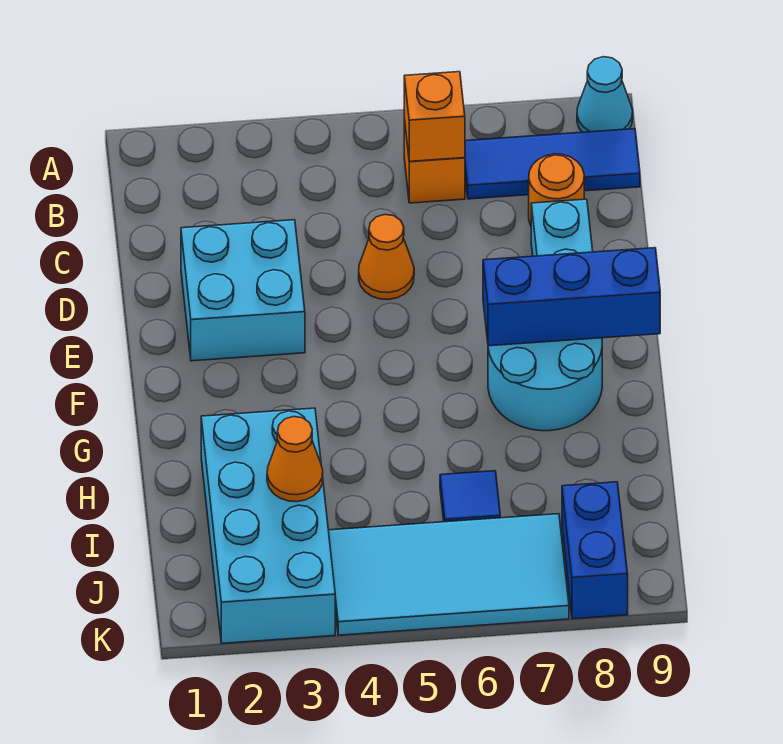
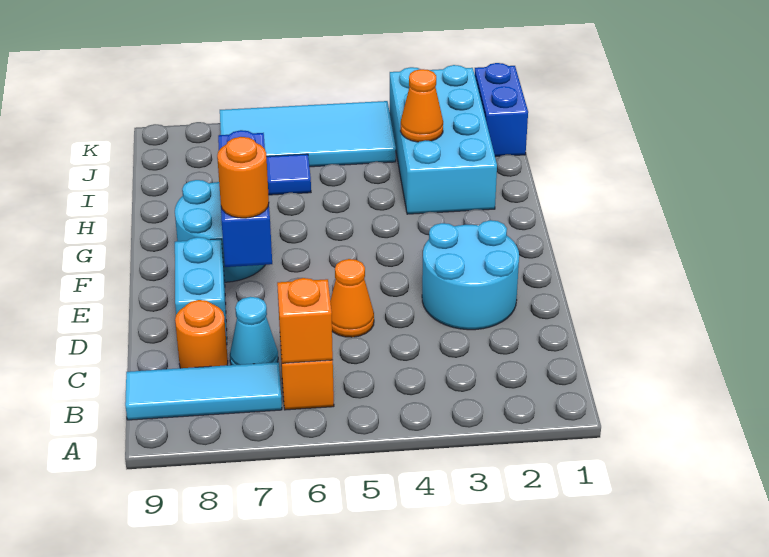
cyan cone A9 level 1 -> cyan cone C7 level 1
blue tile B7:B9 level 1 -> cyan tile B7:B9 level 1
cyan brick D2:E3 level 1 -> cyan round brick D2:E3 level 1
none -> orange round brick E7 level 3
blue brick F7:F9 level 2 -> blue brick E7:G7 level 2
blue brick J8:K8 level 1 -> blue brick J1:K1 level 1

